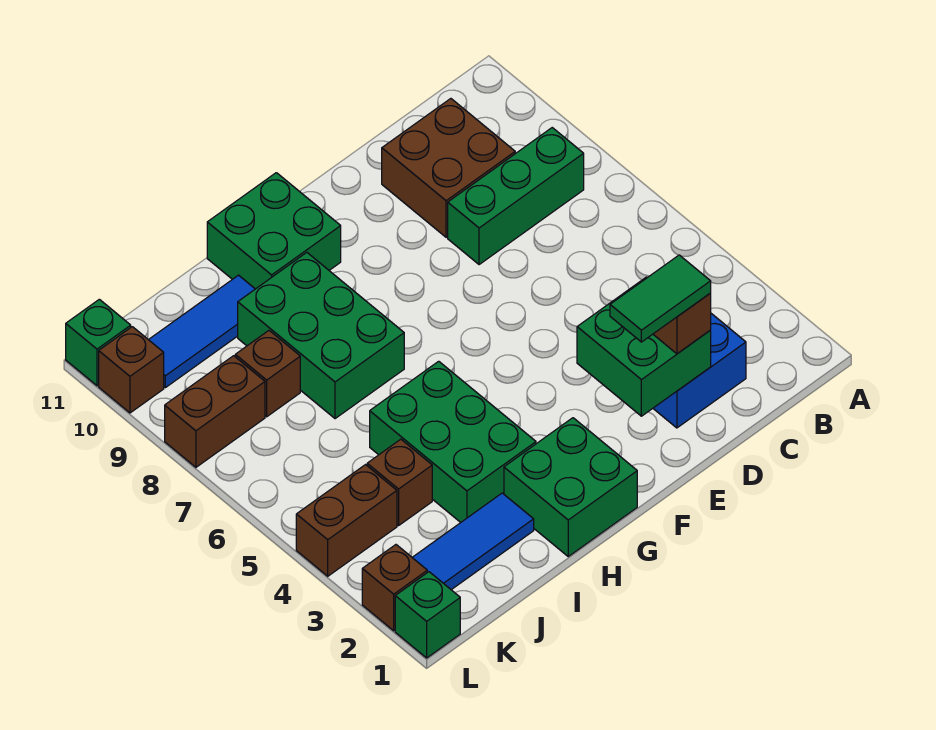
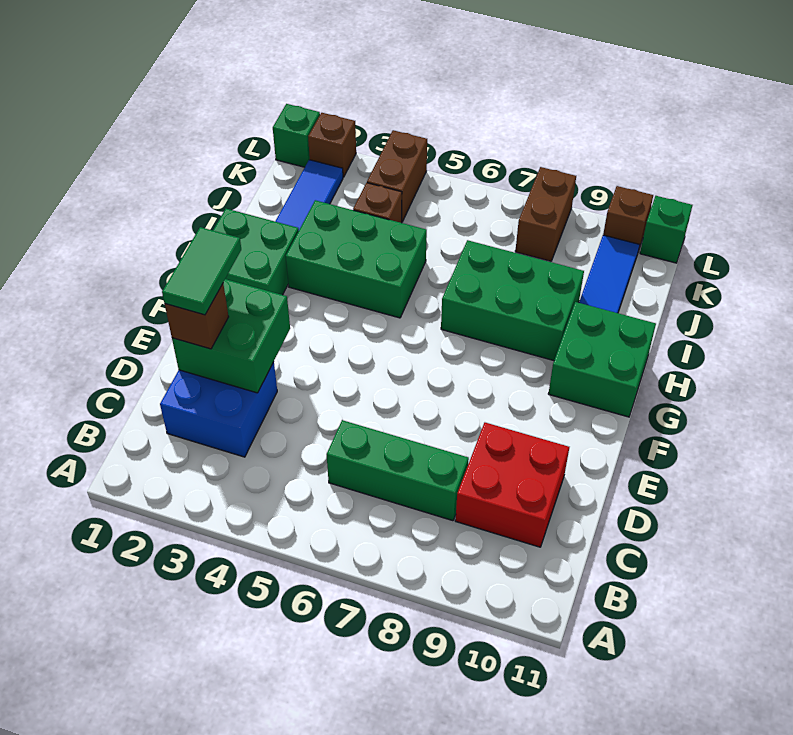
green brick B8:D8 level 1 -> green brick C6:C8 level 1
brown brick C9:D10 level 1 -> red brick C9:D10 level 1
brown brick J8 level 1 -> none

